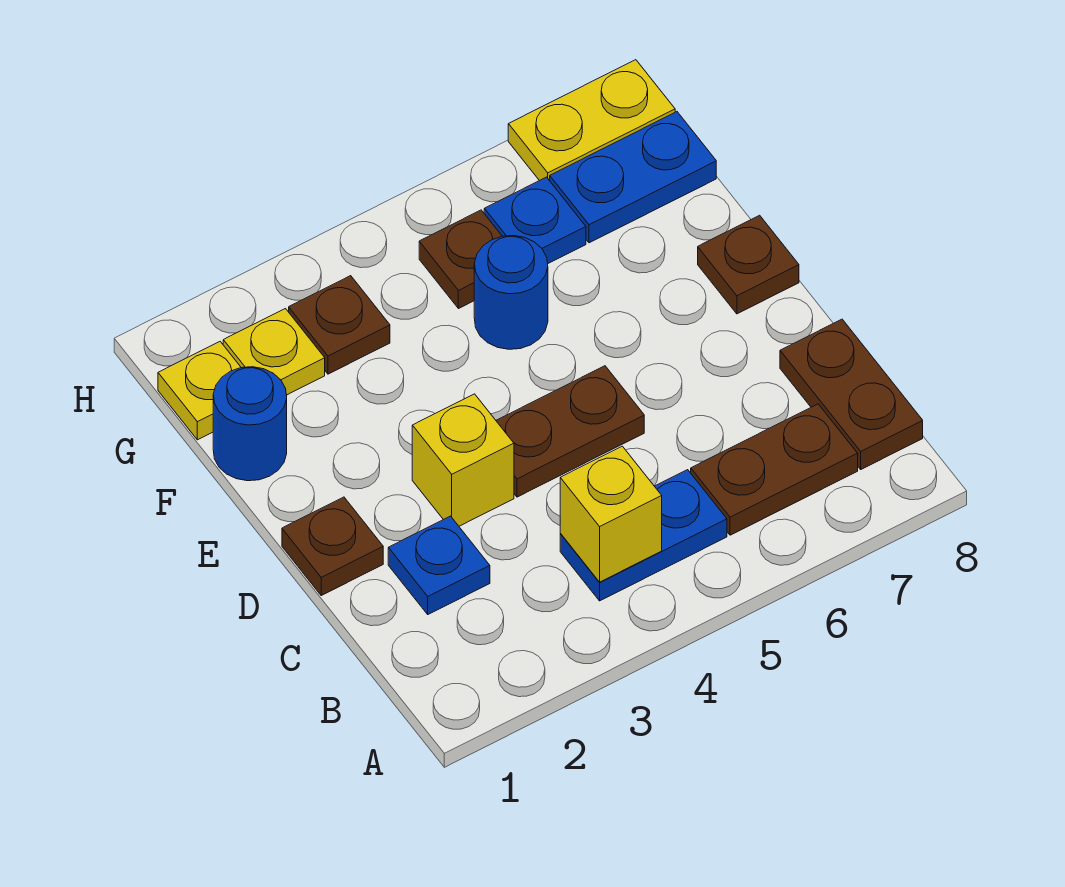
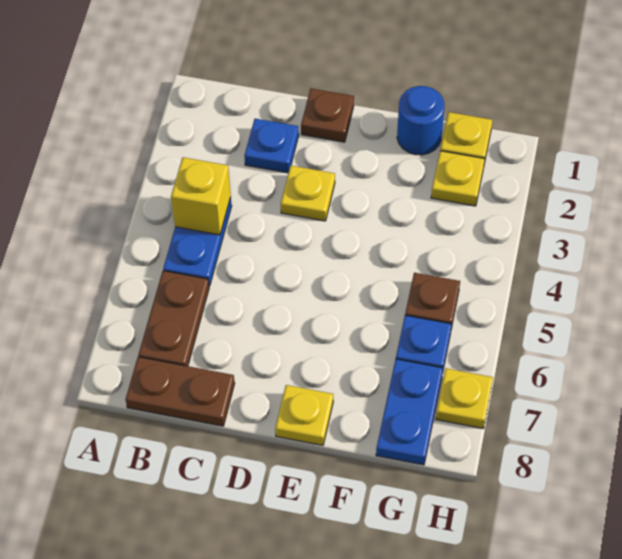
yellow brick D3 level 1 -> yellow plate D3 level 1
brown plate D4:D5 level 1 -> none
brown plate E8 level 1 -> yellow plate E8 level 1
blue round brick F5 level 1 -> none
brown plate G3 level 1 -> none
yellow plate H7:H8 level 1 -> yellow plate H7 level 1

